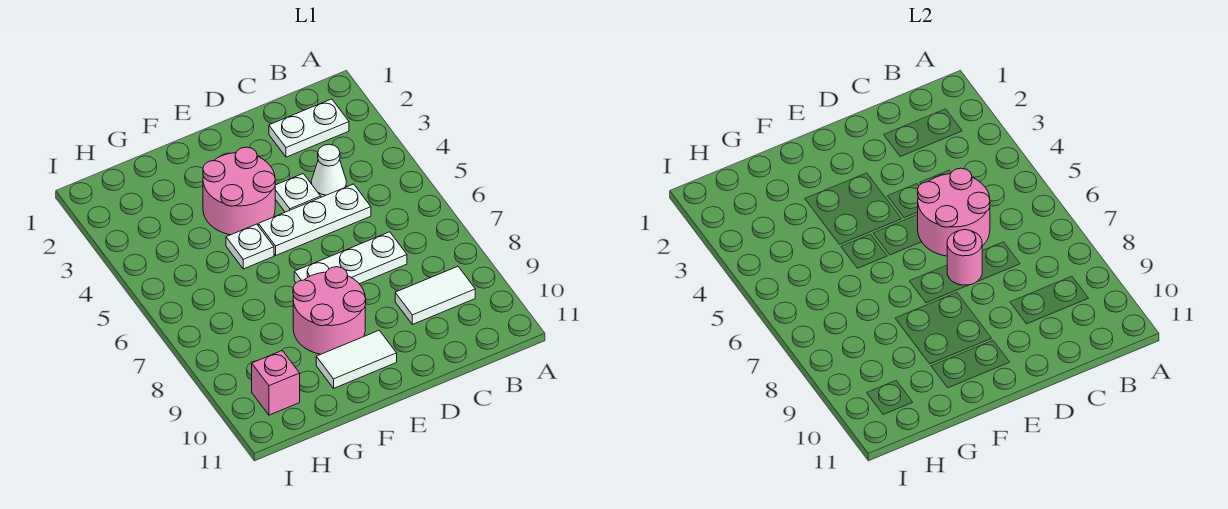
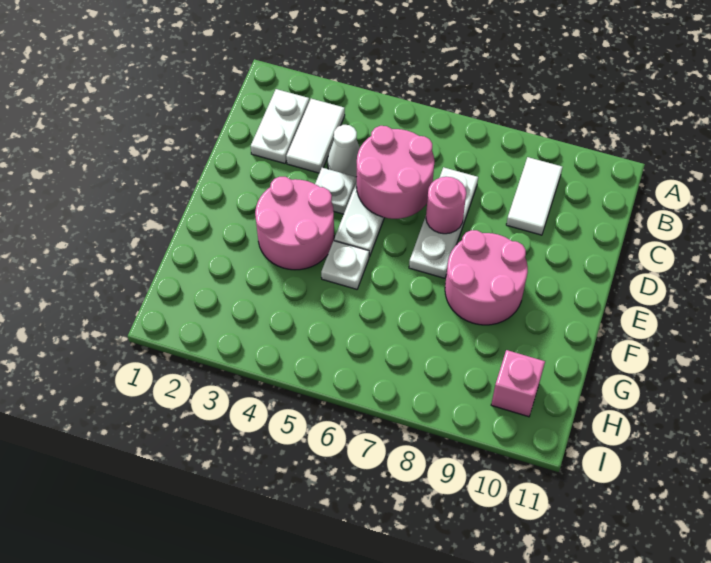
white tile E10:F10 level 1 -> white tile B3:C3 level 1

